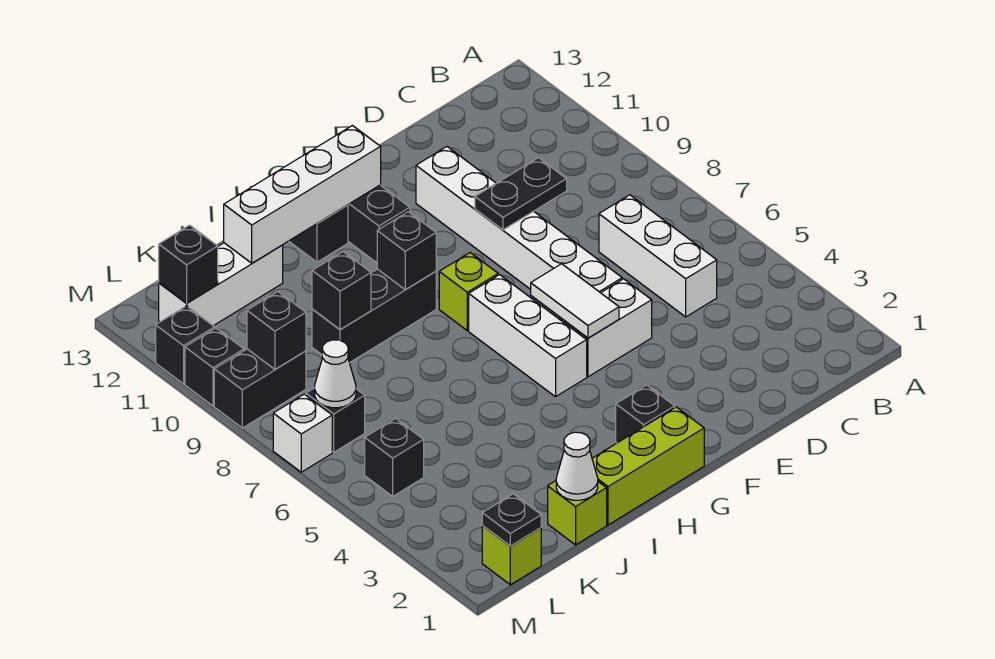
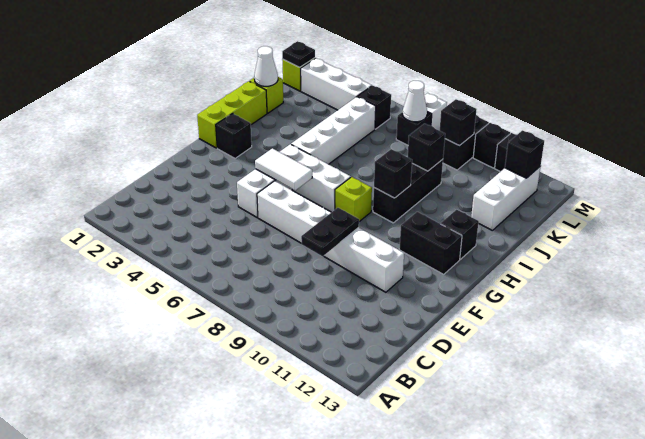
white brick C5:C7 level 1 -> white brick L2:L4 level 1
white brick G12:J12 level 2 -> white brick H5:K5 level 1

